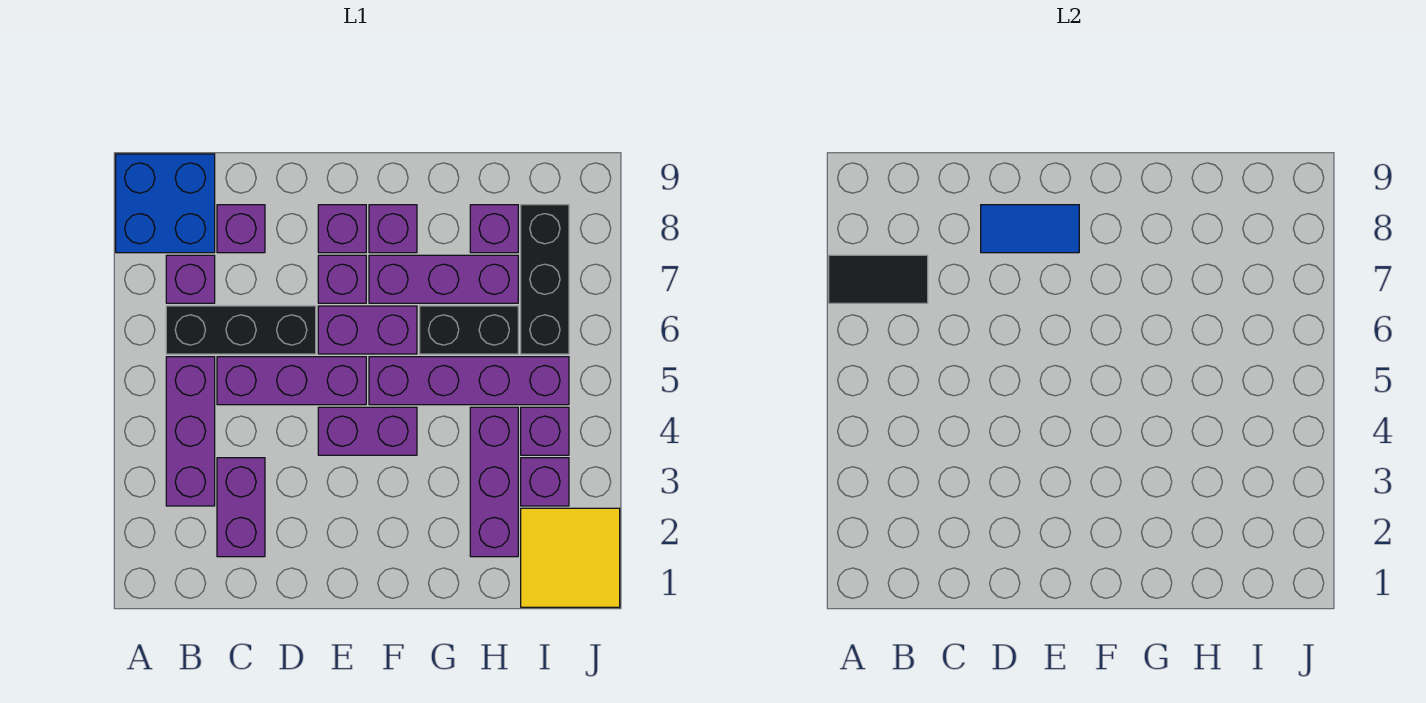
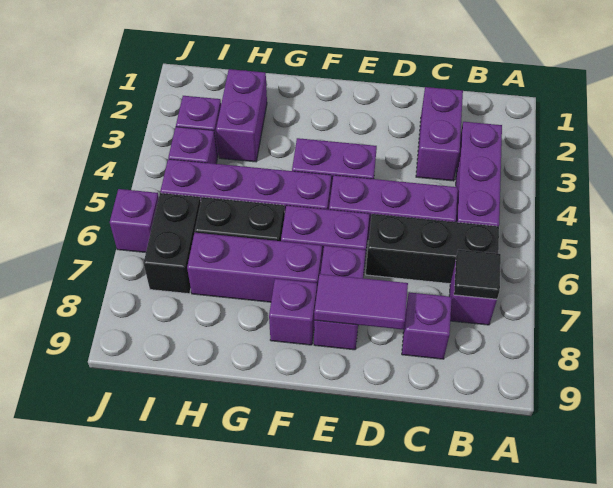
black tile A7:B7 level 2 -> black tile B7 level 2
blue brick A8:B9 level 1 -> none
blue tile D8:E8 level 2 -> purple tile D8:E8 level 2
purple brick H2:H4 level 1 -> purple brick H2:H3 level 1
purple brick H8 level 1 -> purple brick J6 level 1
yellow tile I1:J2 level 1 -> none
black brick I6:I8 level 1 -> black brick I6:I7 level 1

